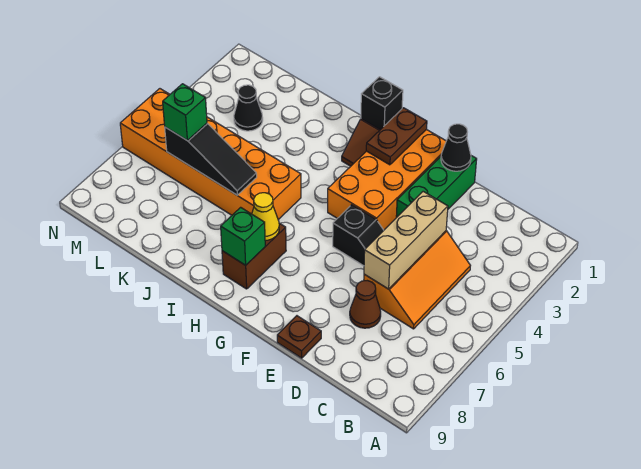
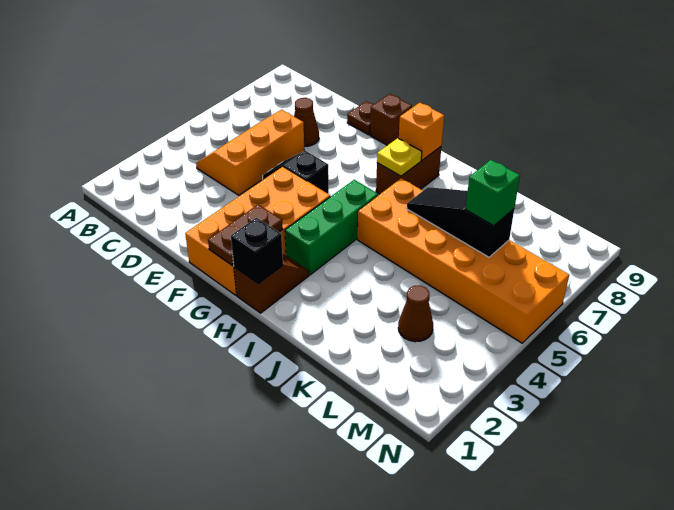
tan brick D4:D6 level 2 -> none
green brick E1:E3 level 1 -> green brick H3:H5 level 1
black cone E1 level 2 -> none
none -> brown brick F9 level 1
yellow cone H7 level 2 -> yellow plate H7 level 2
green brick H8 level 2 -> orange brick H8 level 2
black cone L3 level 1 -> brown cone L3 level 1

